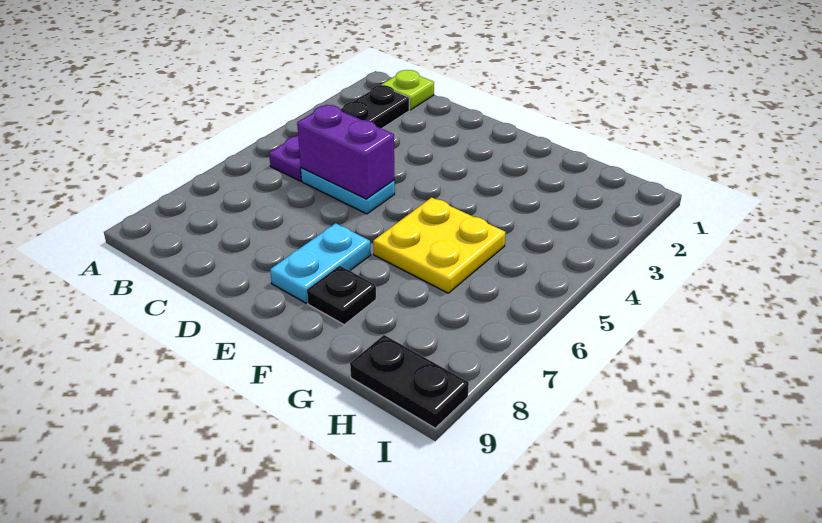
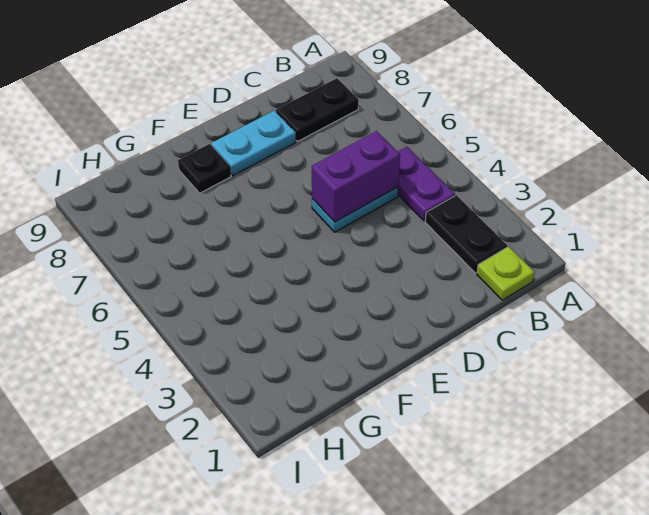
cyan plate E7:E8 level 1 -> cyan plate D8:E8 level 1
yellow plate F5:G6 level 1 -> none
black plate H9:I9 level 1 -> black plate B8:C8 level 1

